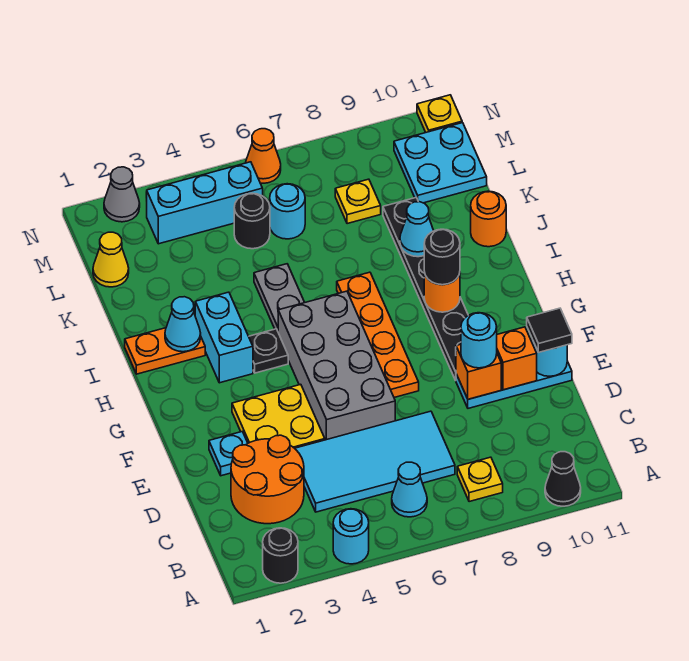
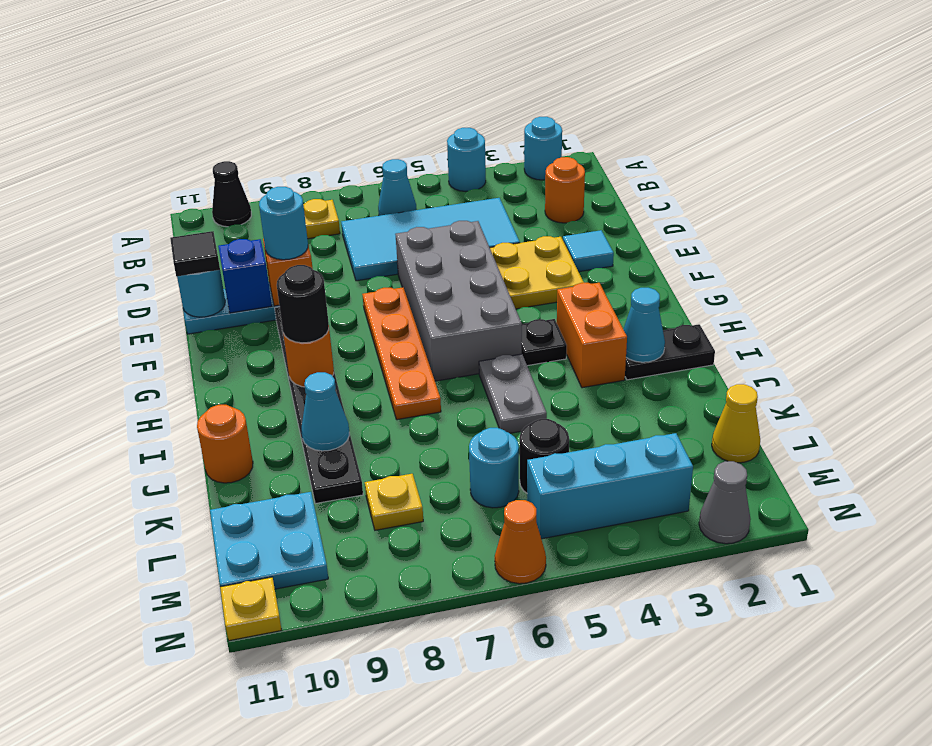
black round brick A2 level 1 -> cyan round brick A2 level 1
orange round brick C2:D3 level 1 -> orange round brick C2 level 1
cyan plate E2 level 1 -> cyan tile E2 level 1
orange brick E10 level 2 -> blue brick E10 level 2
cyan brick H3:I3 level 1 -> orange brick H3:I3 level 1
orange plate I1:I2 level 1 -> black plate I1:I2 level 1

